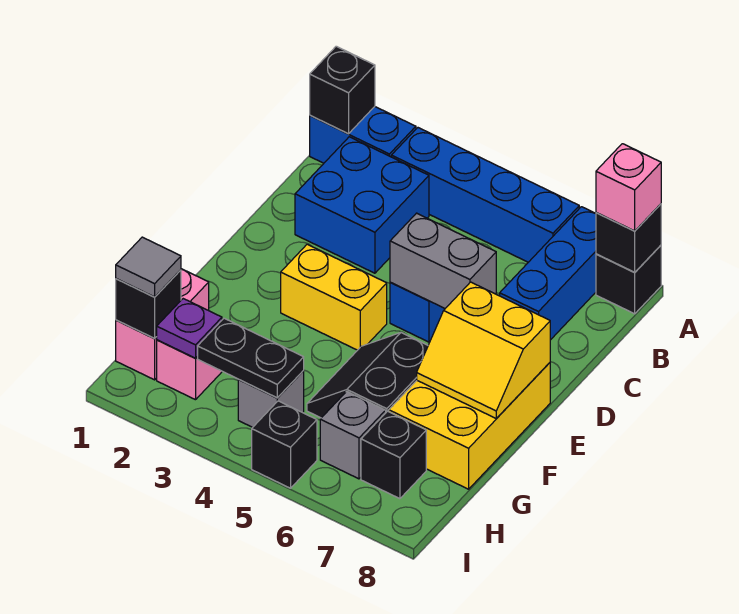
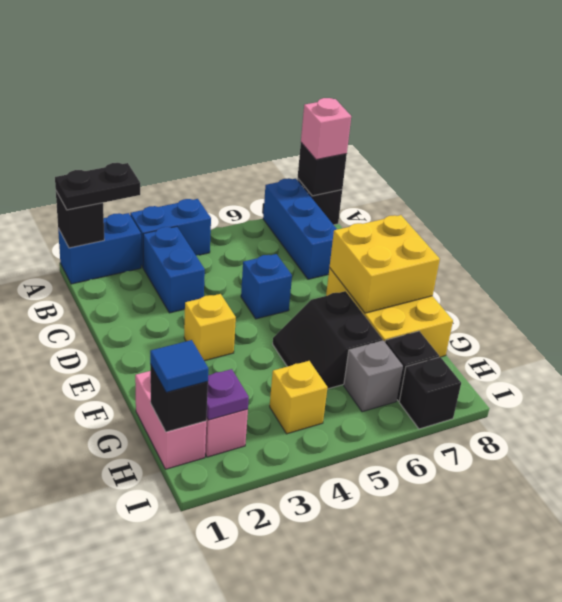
blue brick A3:A6 level 1 -> blue brick A3:A4 level 1
blue brick B2:C3 level 1 -> blue brick B3:C3 level 1
grey brick D5:D6 level 2 -> none
yellow brick E3:E4 level 1 -> yellow brick E3 level 1
yellow slope E7:F8 level 2 top E -> yellow brick E7:F8 level 2
grey tile H1 level 3 -> blue tile H1 level 3
black plate H3:H4 level 2 -> black plate A1:A2 level 3
grey brick H4 level 1 -> yellow brick H4 level 1
black brick I5 level 1 -> black brick I7 level 1

